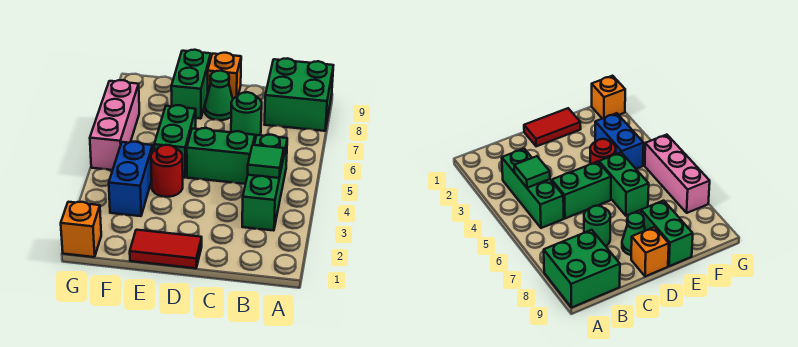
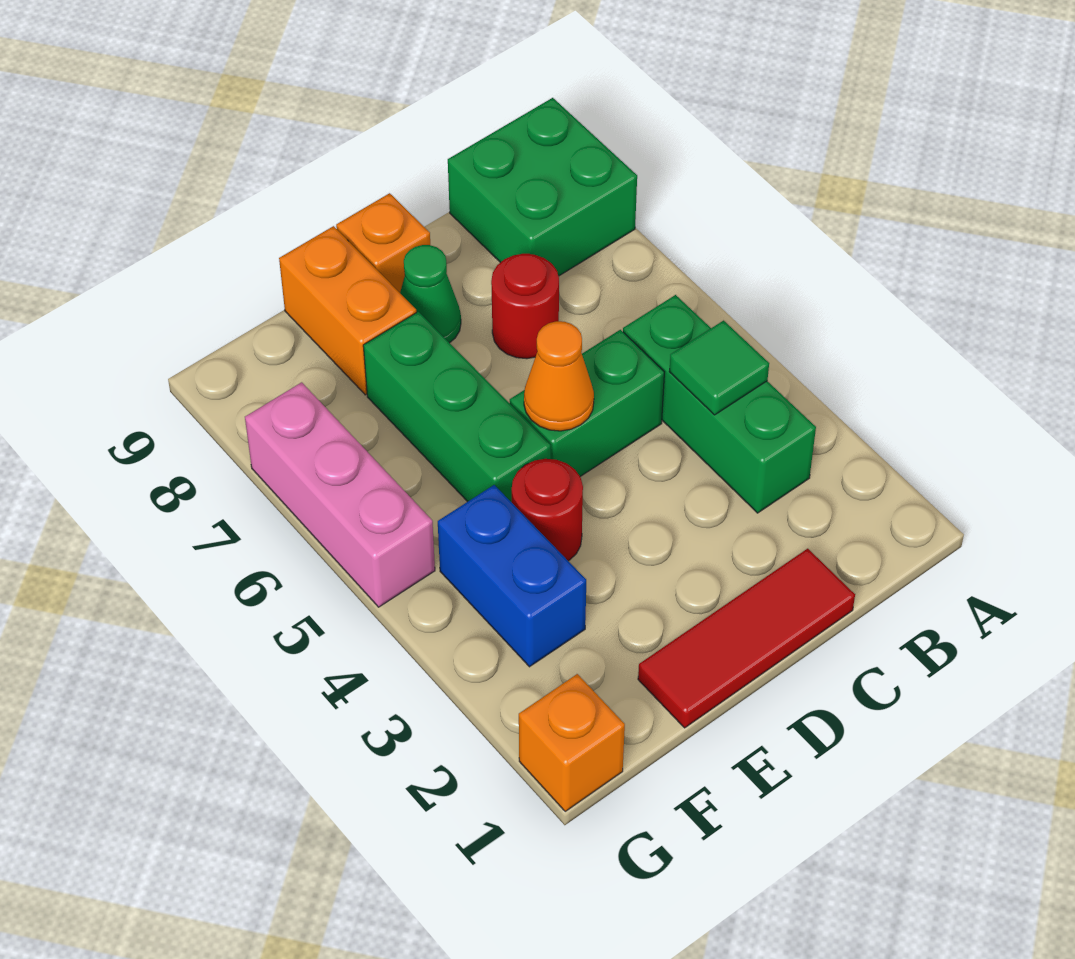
green round brick C7 level 1 -> red round brick C7 level 1
red tile D1:E1 level 1 -> red tile C1:E1 level 1
none -> orange cone D5 level 2
green brick E5:E6 level 1 -> green brick E5:E7 level 1
green brick E8:E9 level 1 -> orange brick E8:E9 level 1

